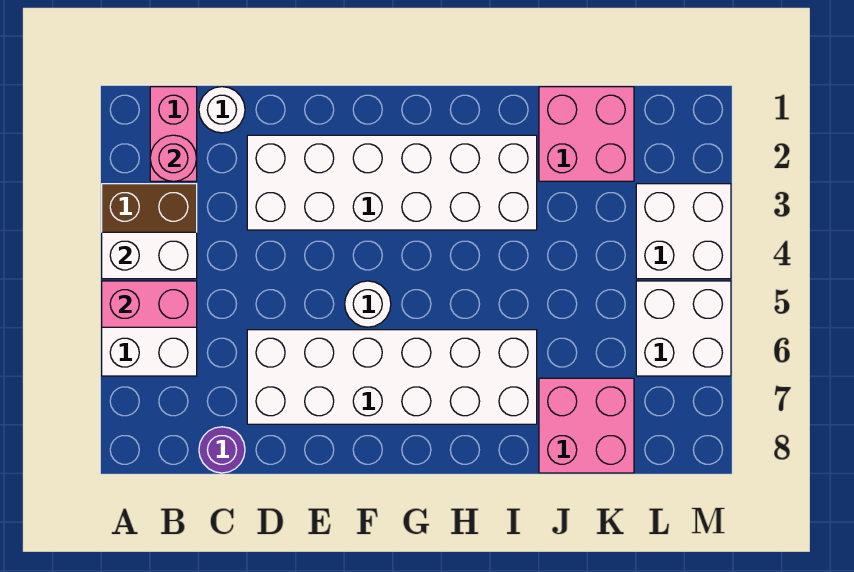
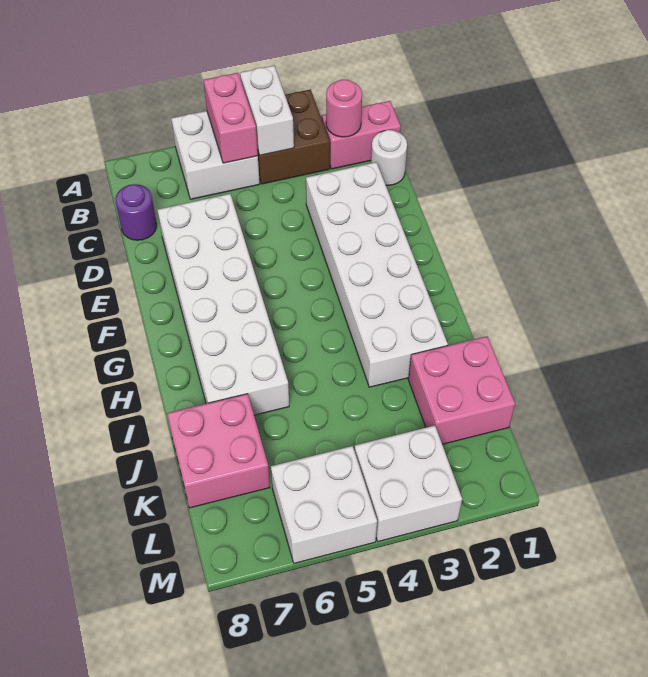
white round brick F5 level 1 -> none

